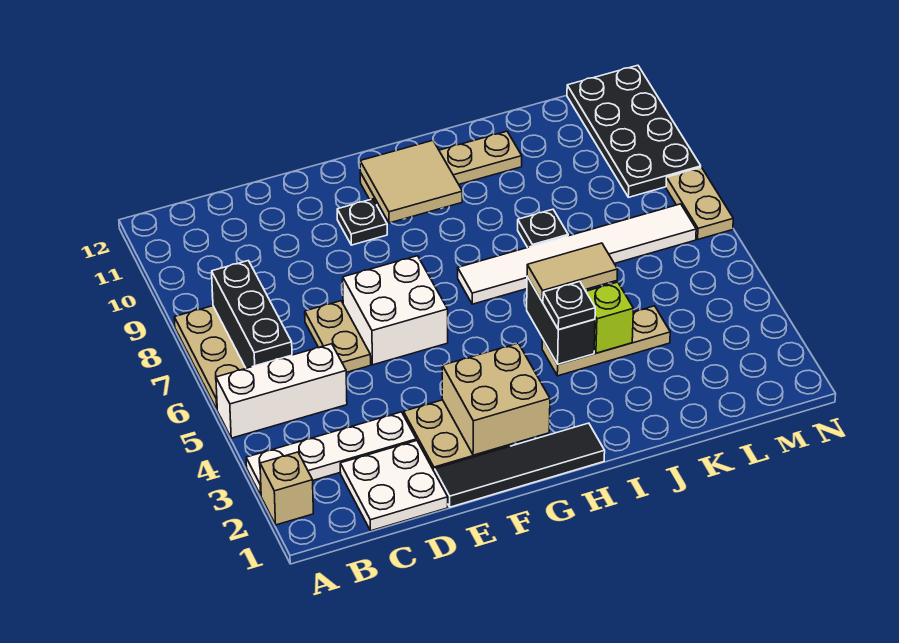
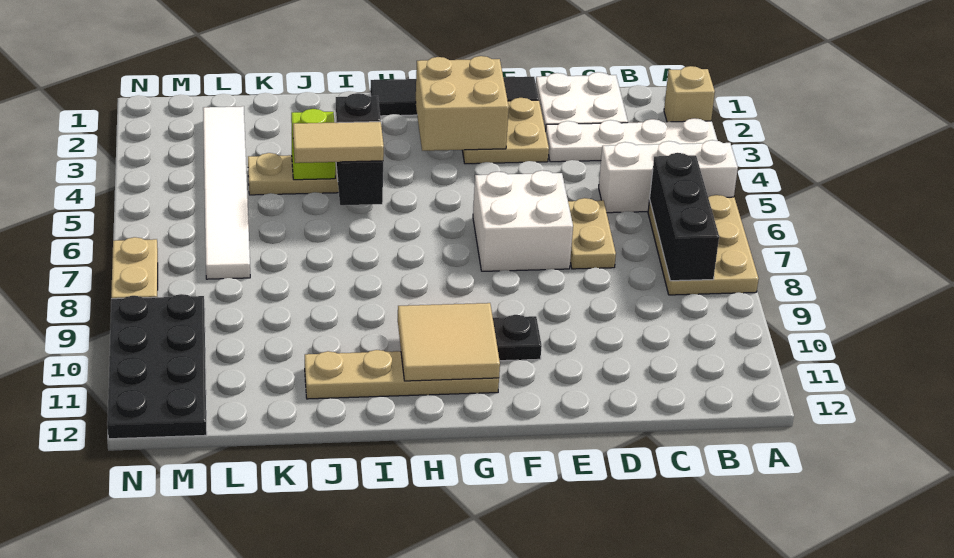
white tile H7:M7 level 1 -> white tile L2:L7 level 1
black plate J8 level 1 -> none

